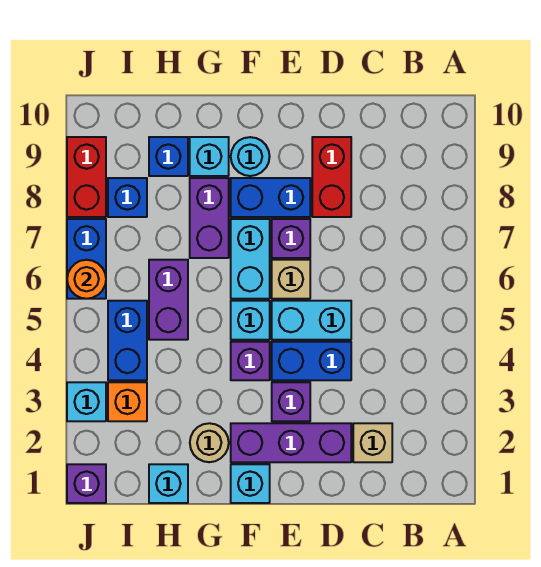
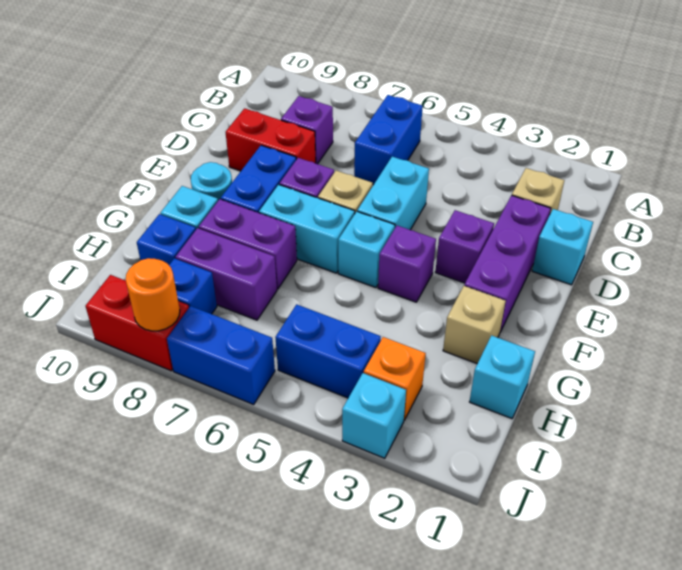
blue brick D4:E4 level 1 -> blue brick B6:C6 level 1
cyan brick F1 level 1 -> cyan brick D1 level 1
tan round brick G2 level 1 -> tan brick G2 level 1
purple brick H5:H6 level 1 -> purple brick H7:H8 level 1
purple brick J1 level 1 -> purple brick C8 level 1
orange round brick J6 level 2 -> orange round brick J8 level 2

